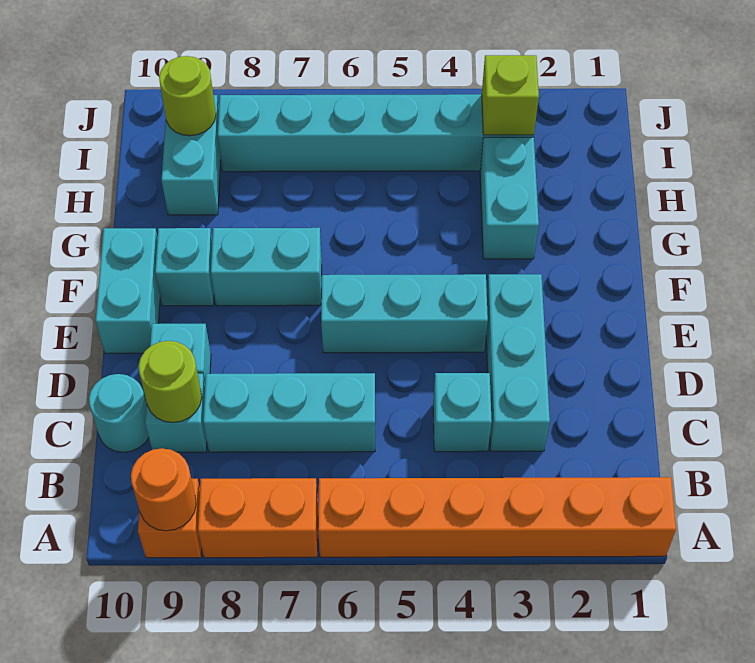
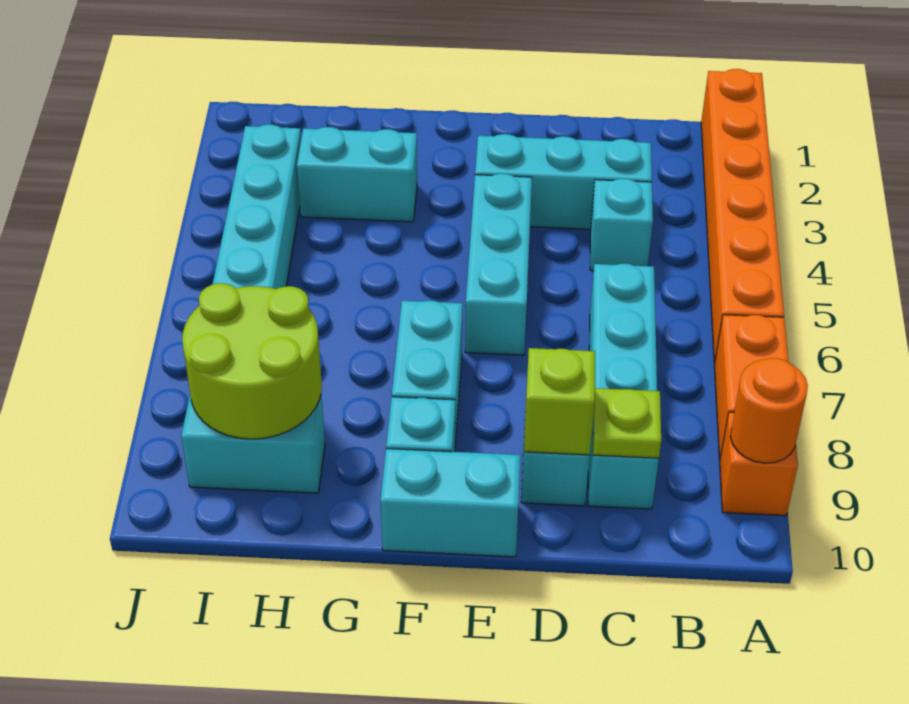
lime round brick C9 level 2 -> lime plate C9 level 2
cyan round brick C10 level 1 -> none
lime brick I3 level 2 -> lime brick D9 level 2
lime round brick I9 level 2 -> lime round brick H8:I9 level 2

